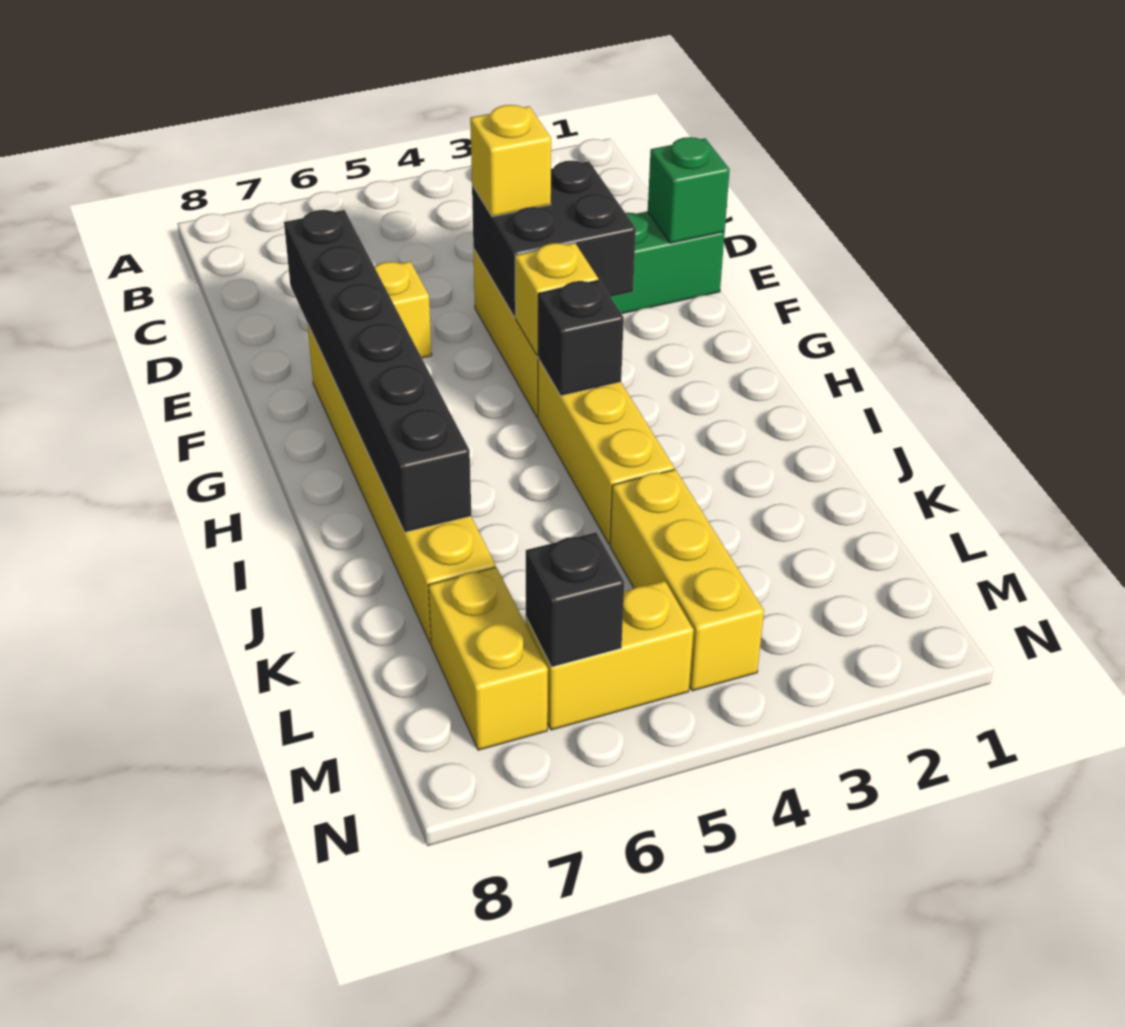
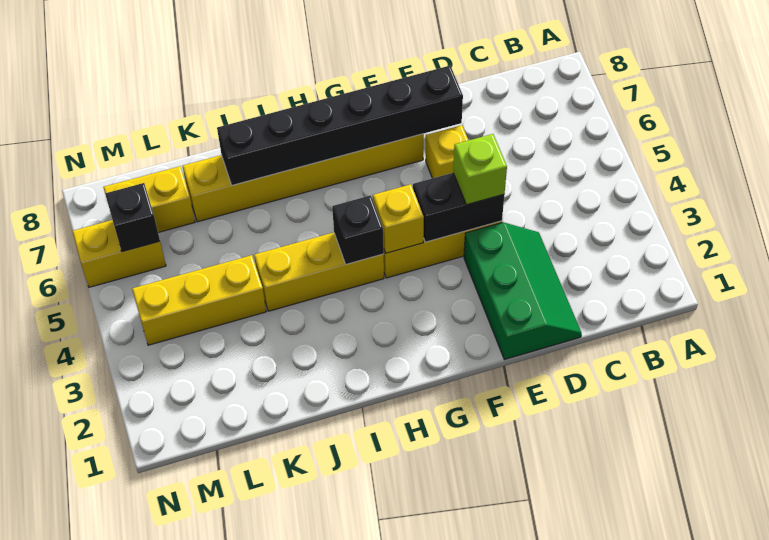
green brick E1 level 2 -> none
black brick E3:F4 level 2 -> black brick E4:F4 level 2
yellow brick E4 level 3 -> lime brick E4 level 3
yellow brick M5:M6 level 1 -> yellow brick M6:N6 level 1

